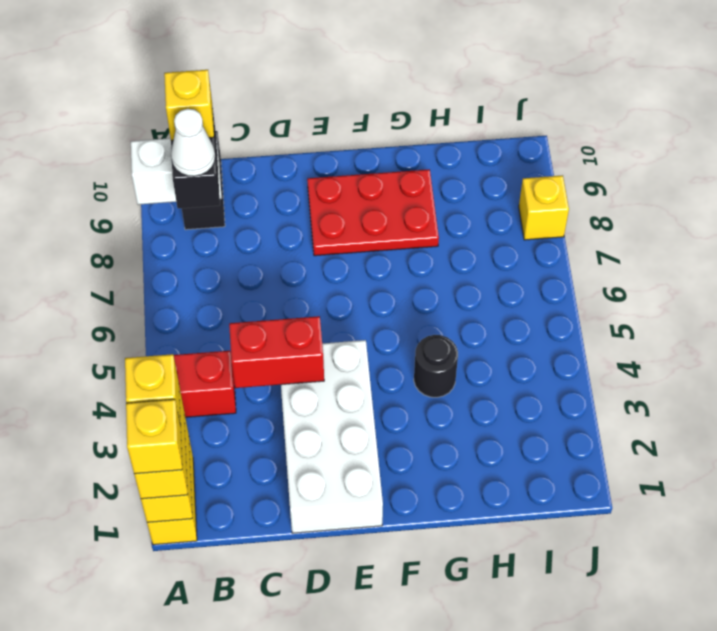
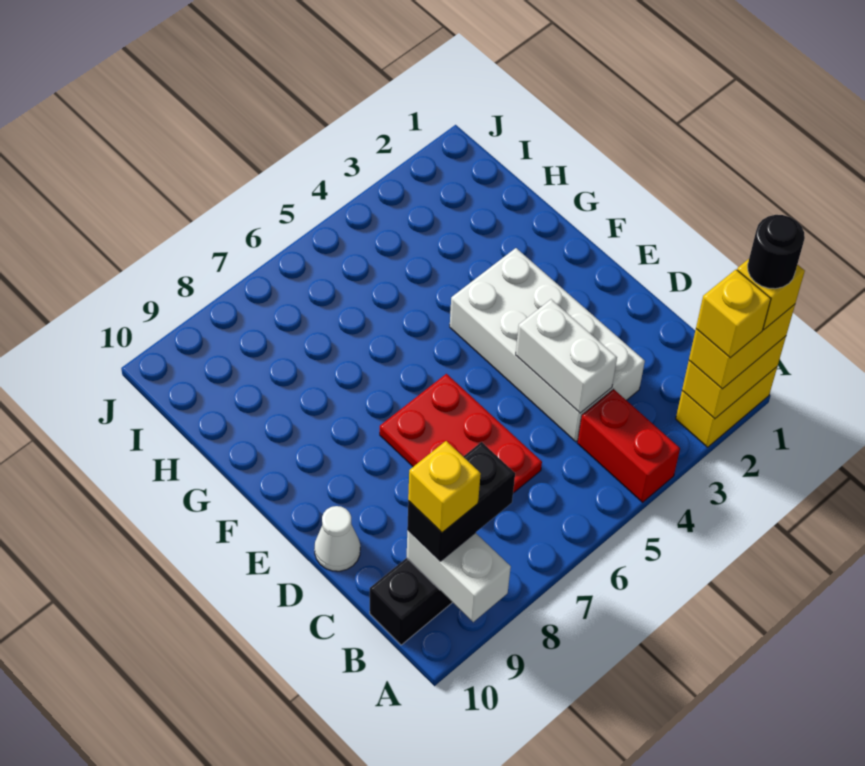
white cone B8 level 4 -> white cone D10 level 1
red brick C4:D4 level 2 -> white brick C4:D4 level 2
white brick D1:E4 level 1 -> white brick C3:F4 level 1
red plate E8:G9 level 1 -> red plate C6:E7 level 1
black round brick G4 level 1 -> black round brick A1 level 5
yellow brick J8 level 1 -> none

